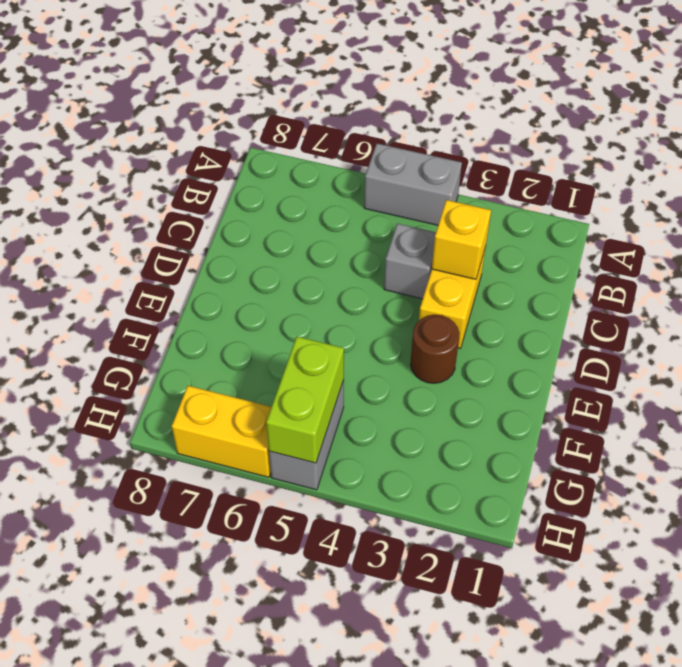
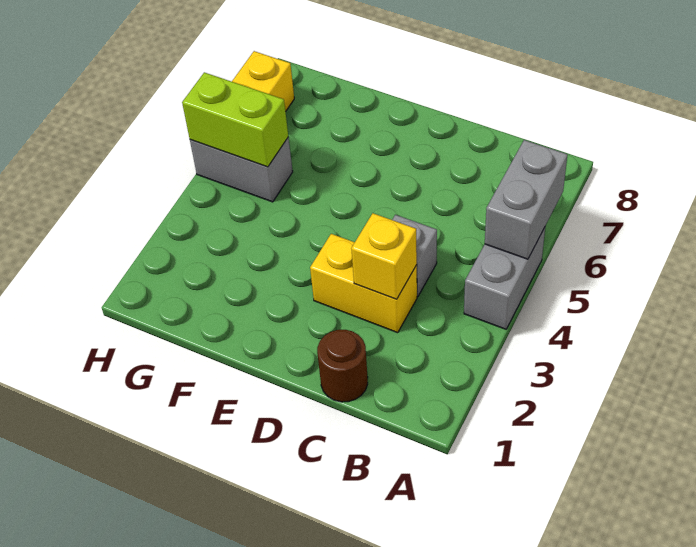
none -> grey brick A5:A6 level 2
brown round brick E3 level 1 -> brown round brick C1 level 1

